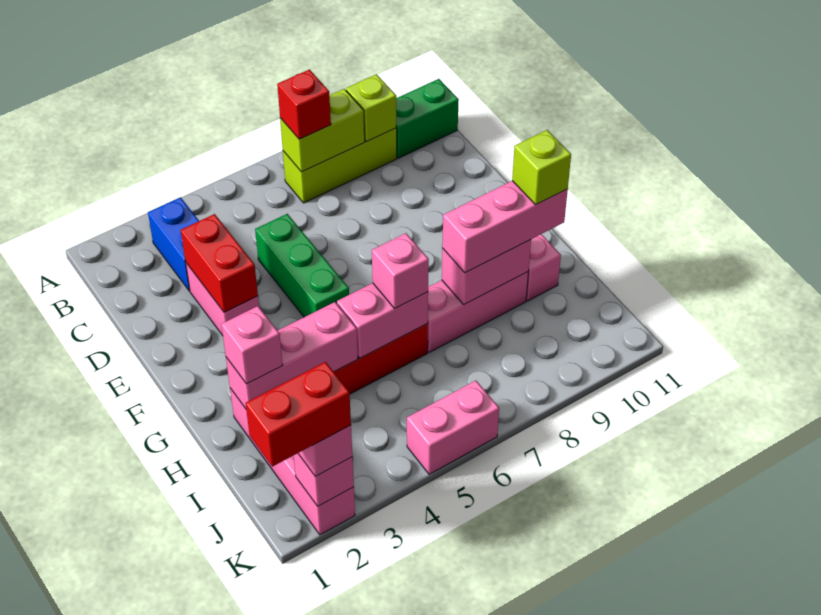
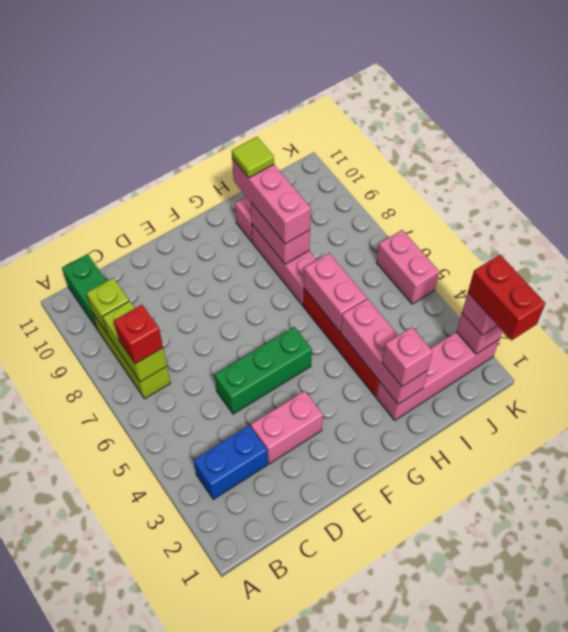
red brick D3:E3 level 2 -> none
pink brick H6 level 3 -> none
lime brick H10 level 4 -> lime tile H10 level 4

